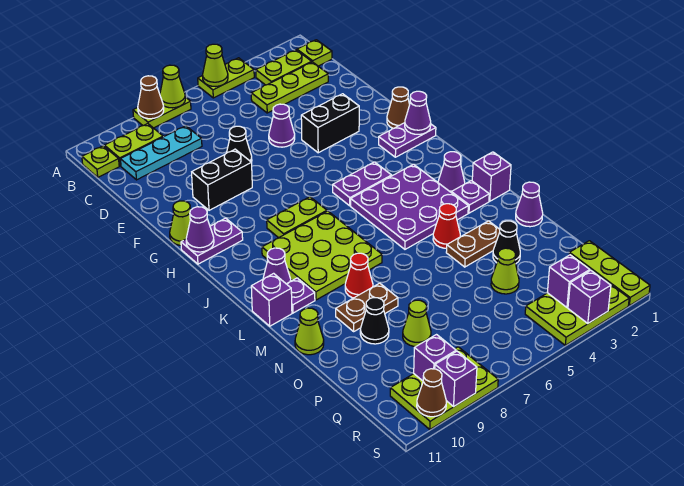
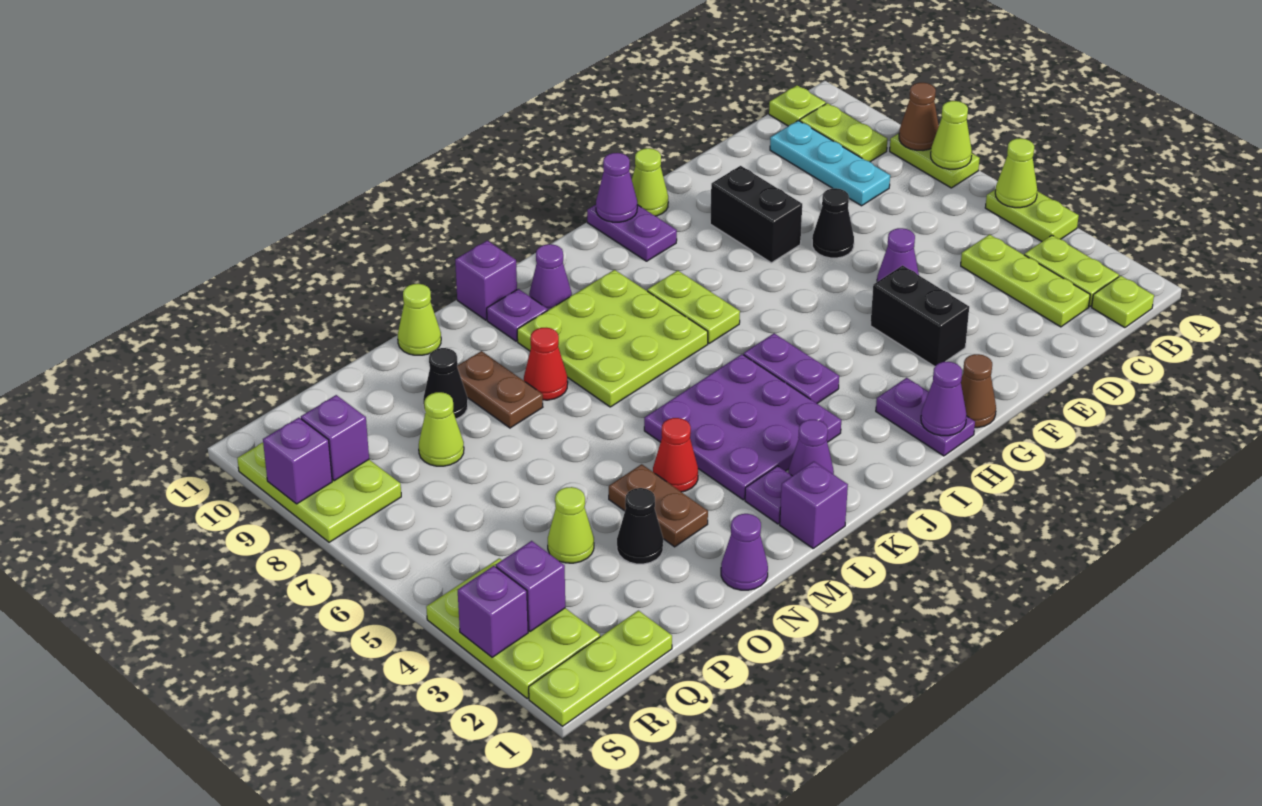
brown cone S10 level 2 -> none

